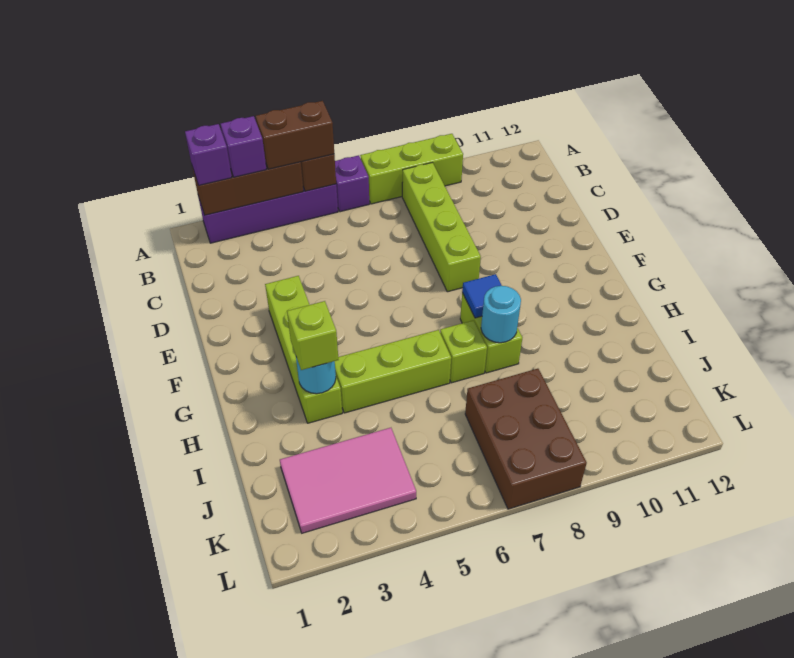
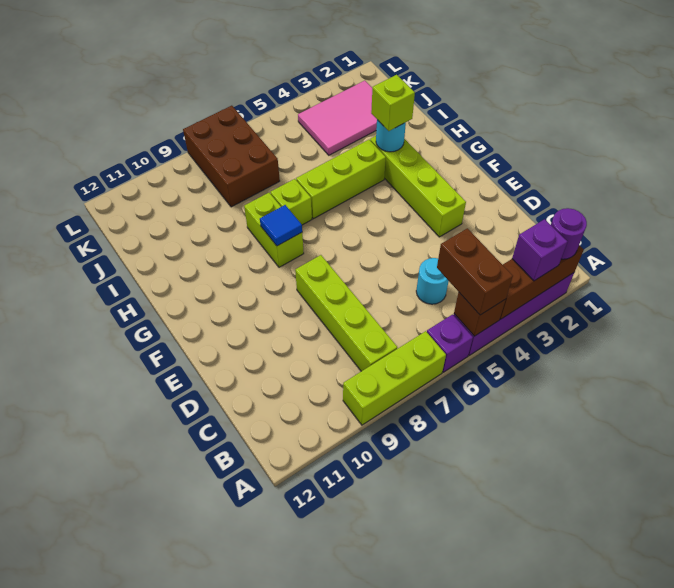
purple brick A2 level 3 -> purple round brick A2 level 3
brown brick A4:A5 level 3 -> brown brick A5:B5 level 3
cyan round brick H8 level 2 -> cyan round brick C5 level 1

